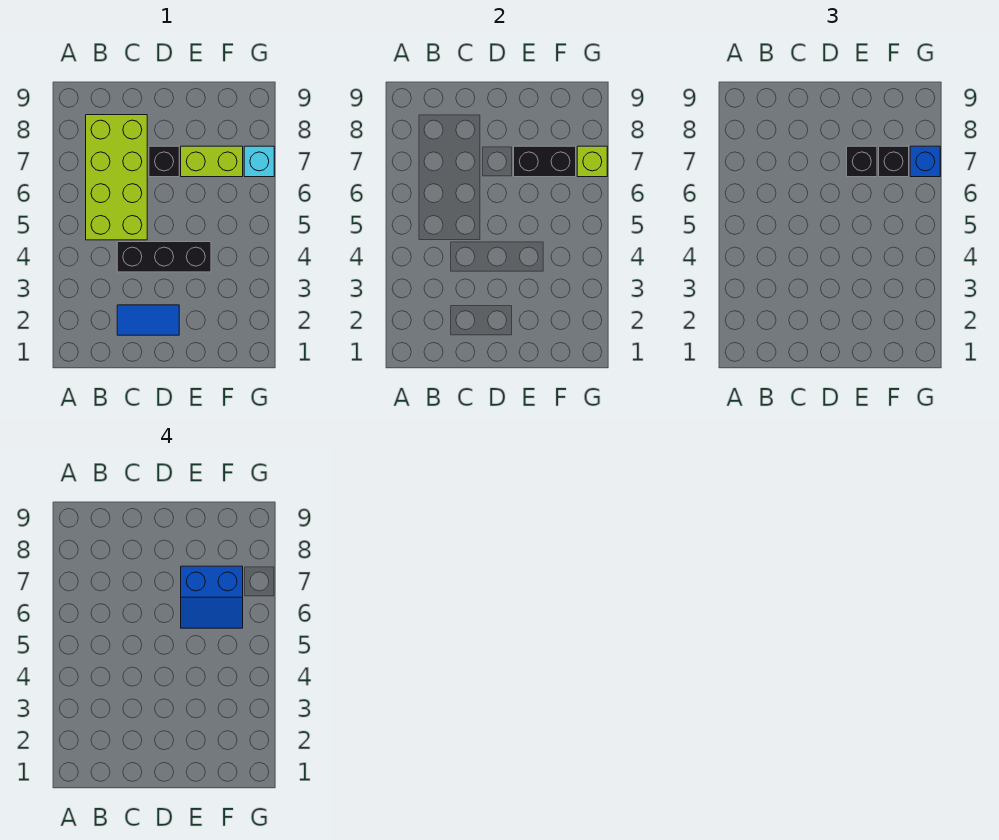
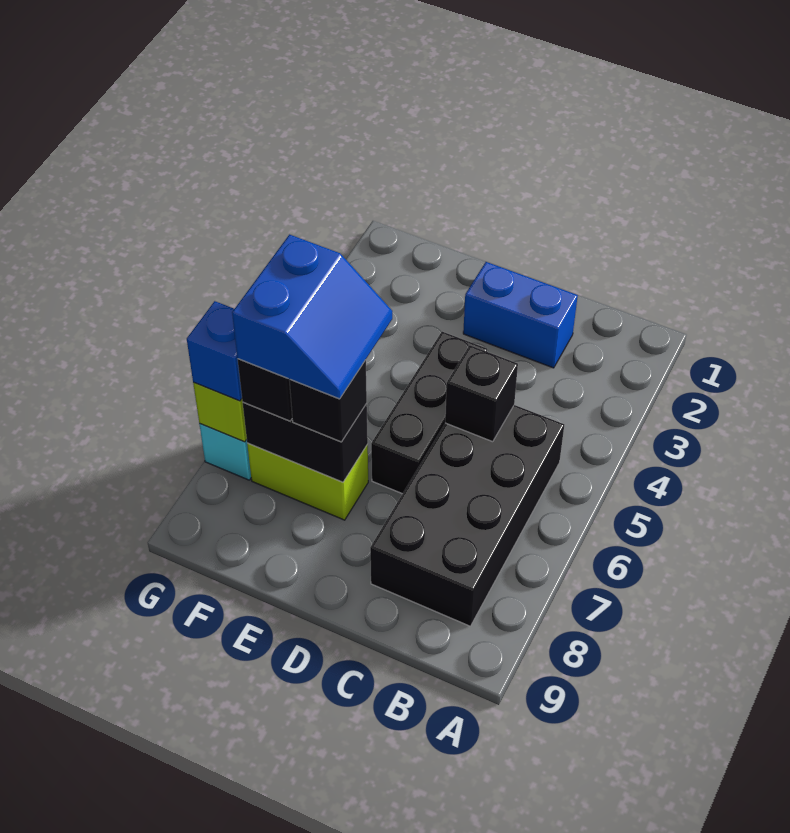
lime brick B5:C8 level 1 -> black brick B5:C8 level 1
blue tile C2:D2 level 1 -> blue brick C2:D2 level 1
black brick C4:E4 level 1 -> black brick D4:D6 level 1
black brick D7 level 1 -> black brick C5 level 2
blue slope E6:F7 level 4 top 7 -> blue slope E6:F7 level 4 top F

